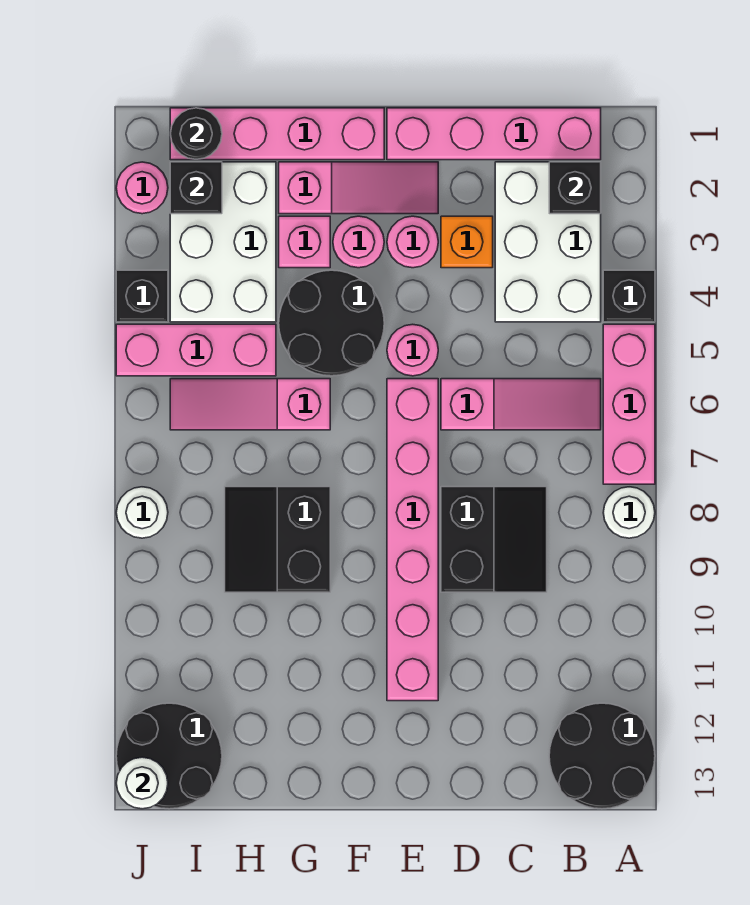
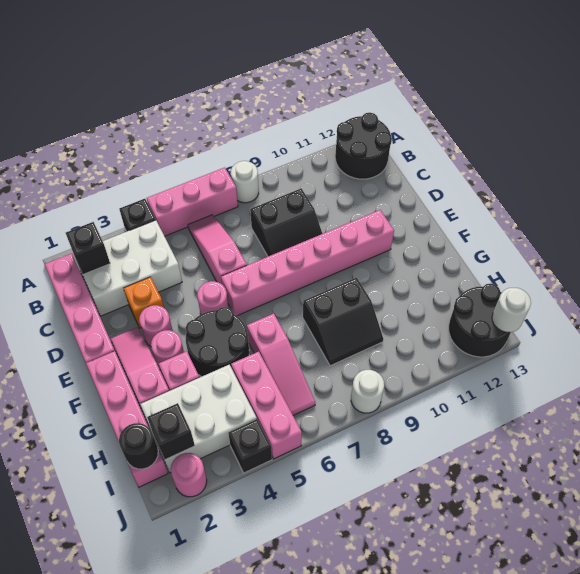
black slope C8:D9 level 1 top D -> black slope C8:D9 level 1 top C

